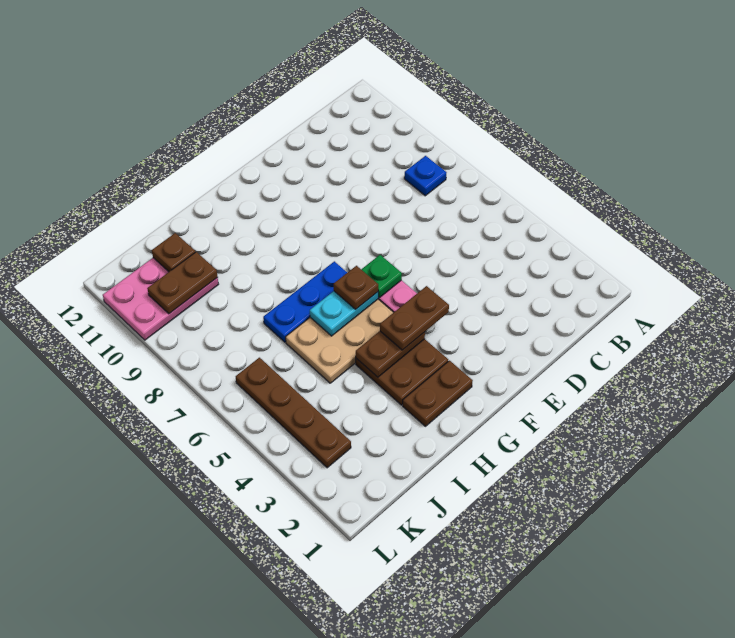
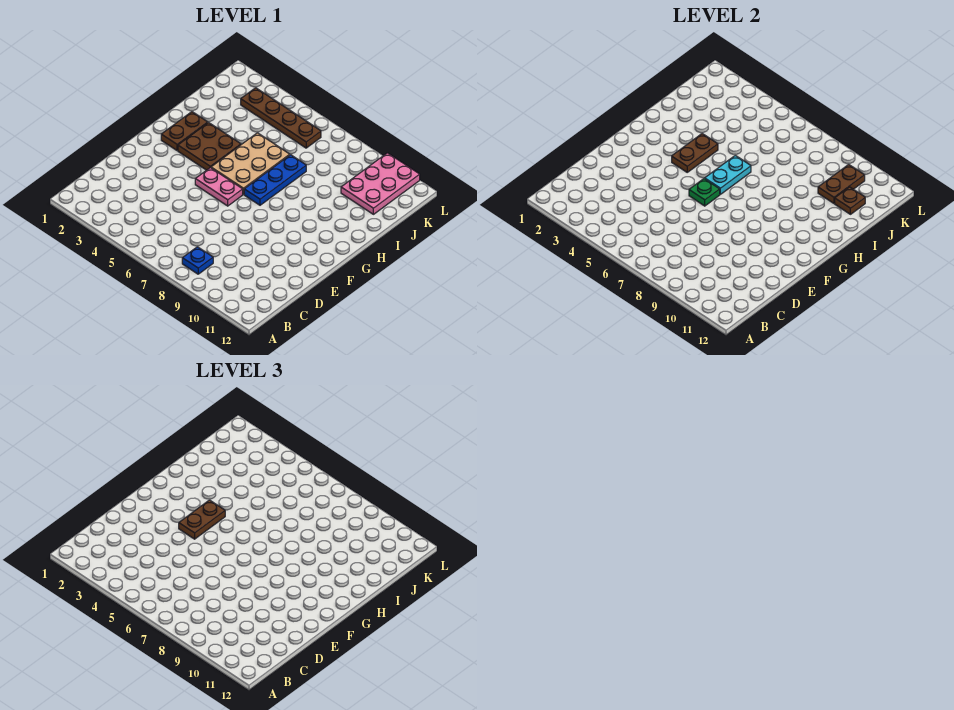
brown plate G6 level 3 -> none

